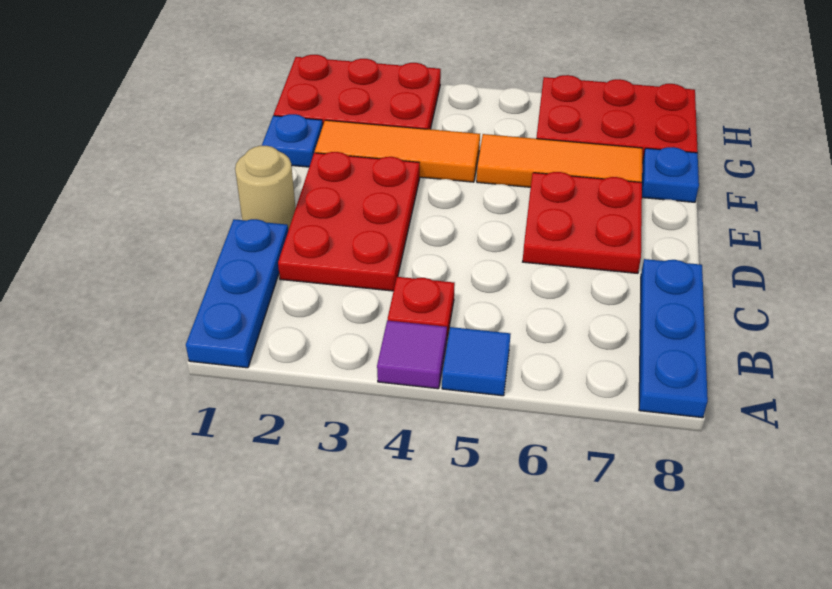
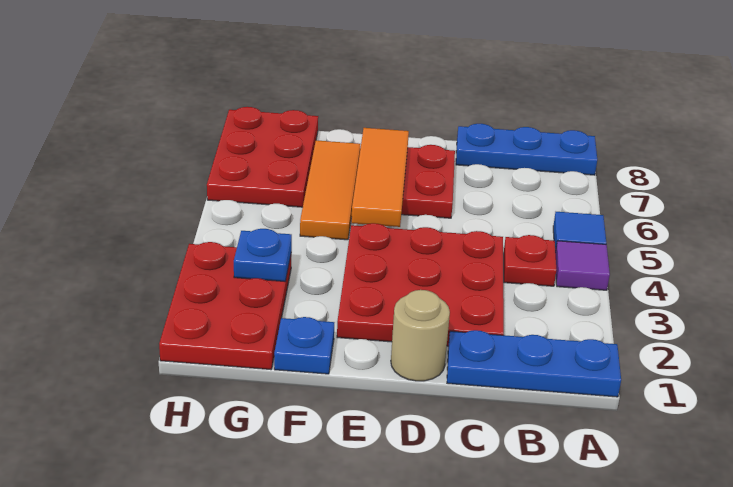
red plate C2:E3 level 1 -> red plate C2:E4 level 1
orange tile F2:F4 level 1 -> orange tile E5:E7 level 2
blue plate F8 level 1 -> blue plate G3 level 2

